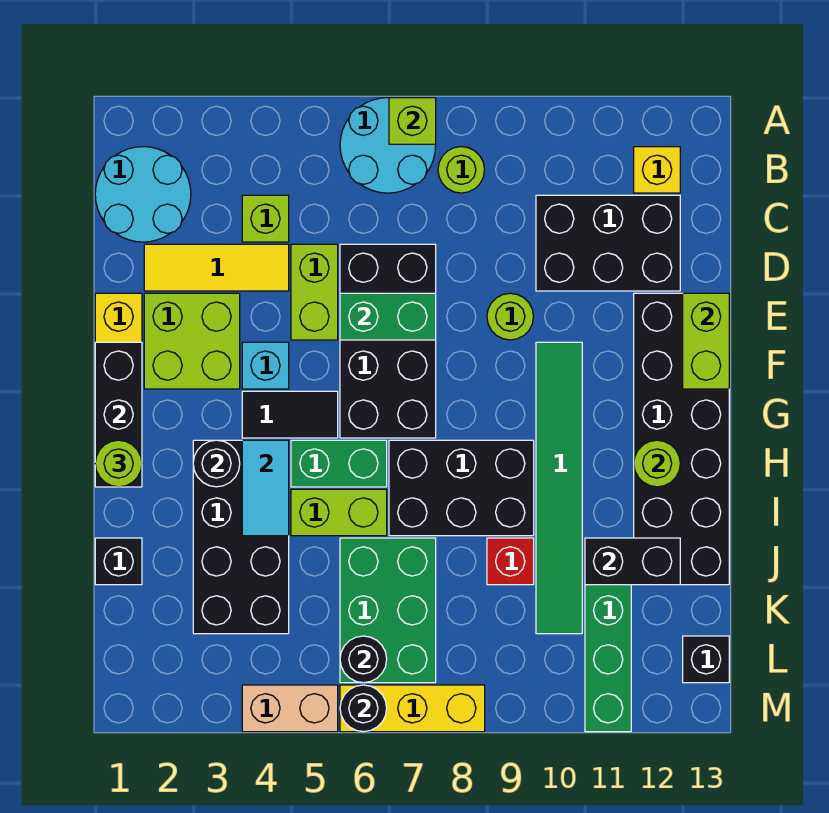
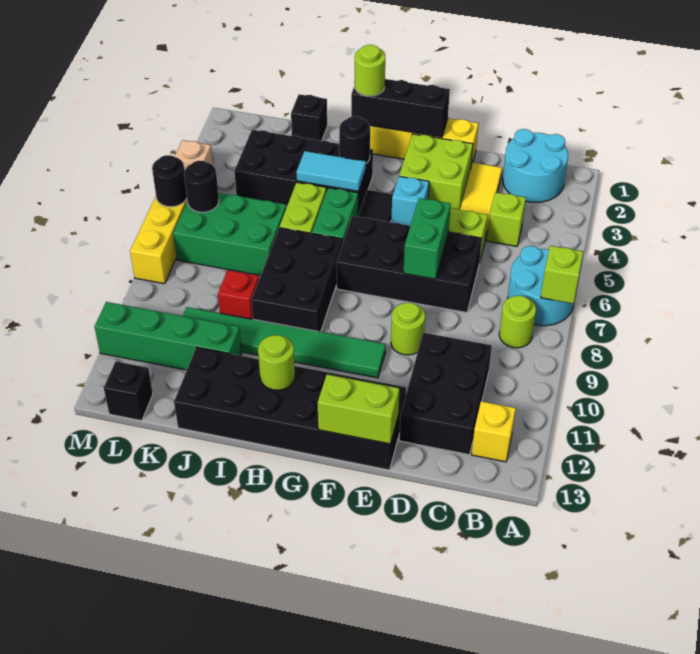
black brick J11:J12 level 2 -> none

